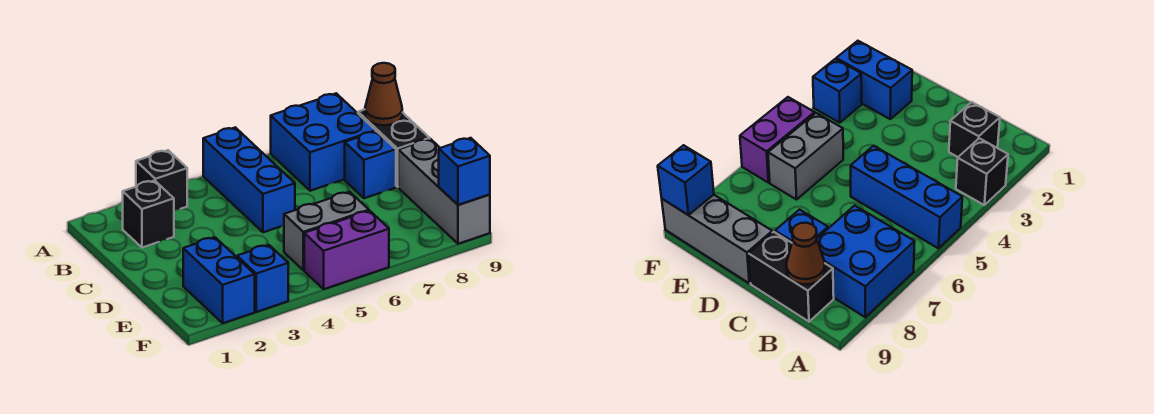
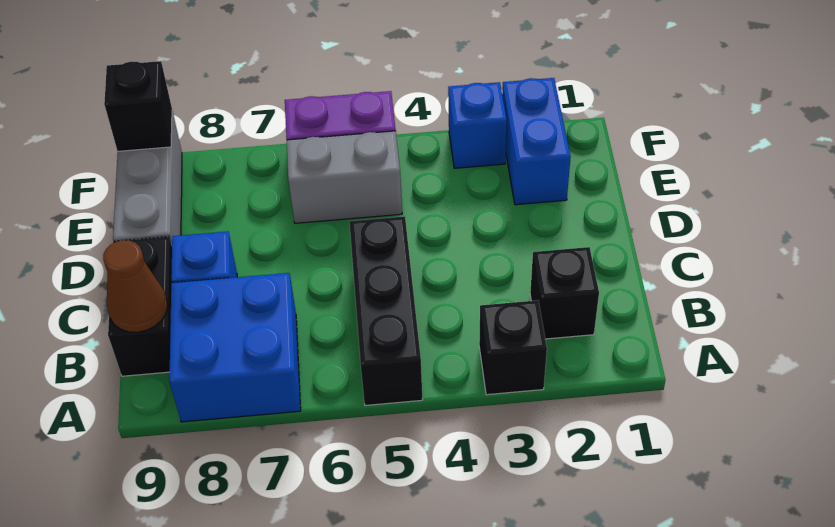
blue brick A5:C5 level 1 -> black brick A5:C5 level 1
blue brick F9 level 2 -> black brick F9 level 2

